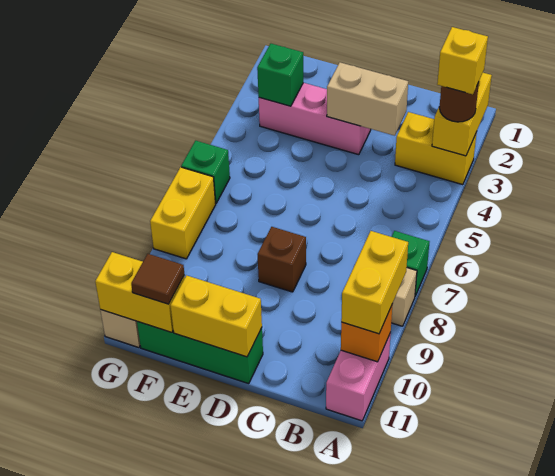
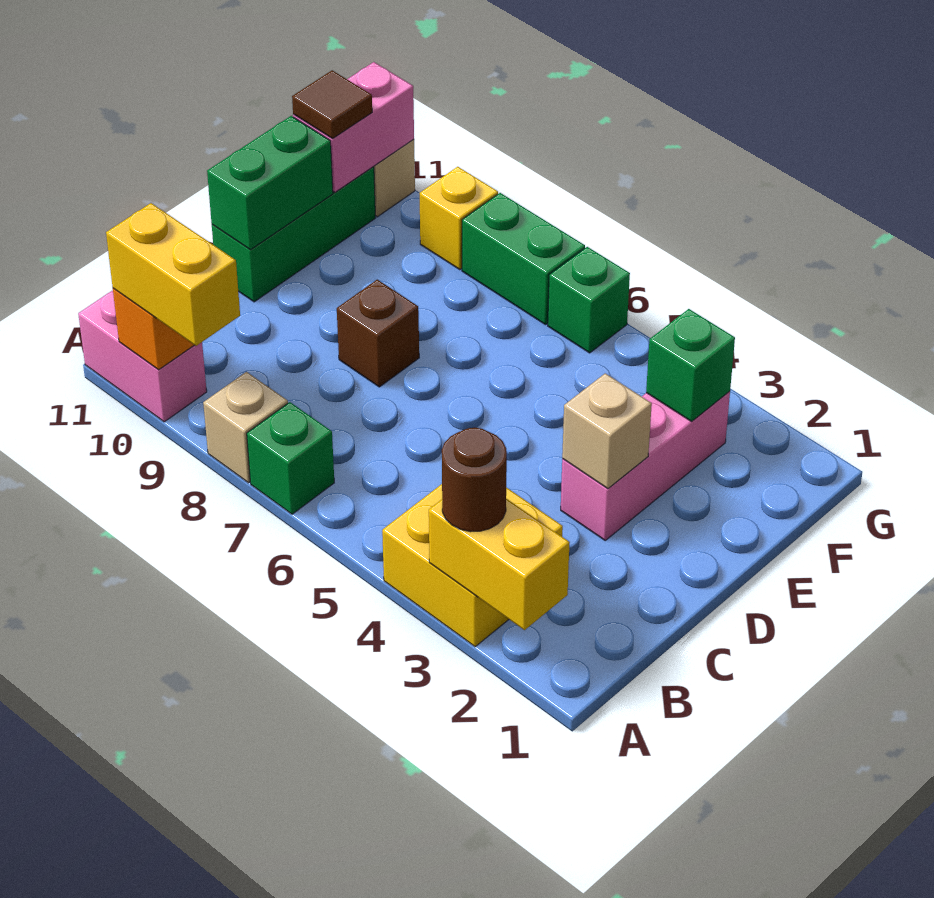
yellow brick A3:B3 level 1 -> yellow brick A3:B4 level 1
yellow brick A3 level 4 -> yellow brick G9 level 1
tan brick C3:D3 level 2 -> tan brick D3 level 2
yellow brick D11:E11 level 2 -> green brick D11:E11 level 2
yellow brick F11:G11 level 2 -> pink brick F11:G11 level 2
yellow brick G7:G8 level 1 -> green brick G7:G8 level 1

